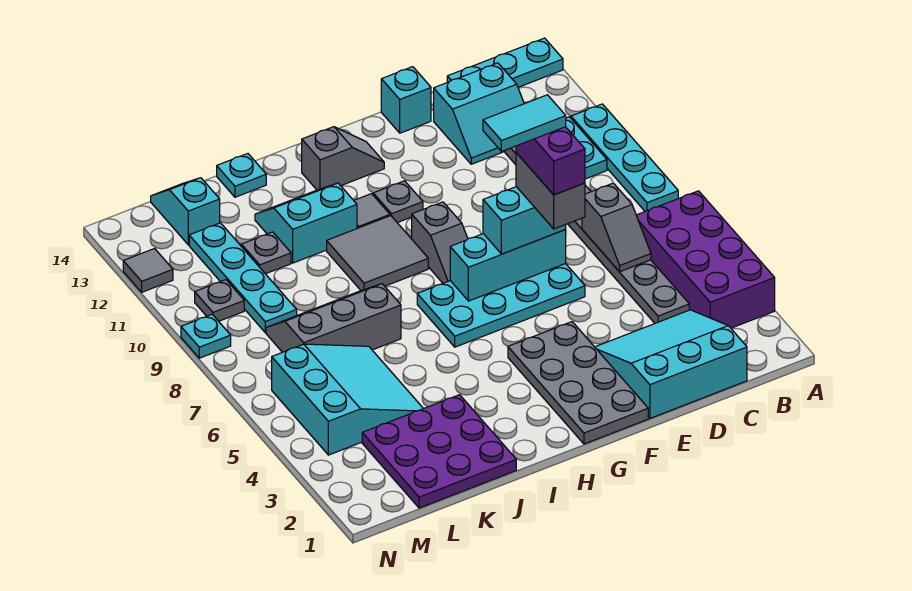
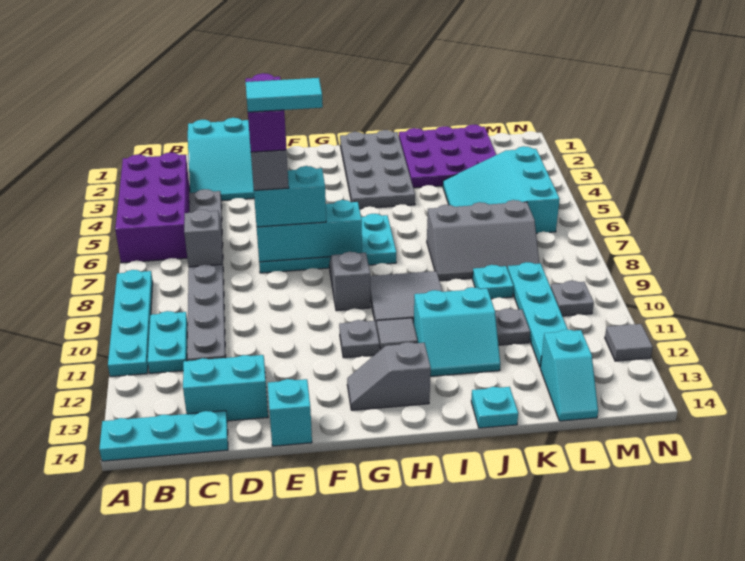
grey plate F1:G4 level 1 -> grey plate H1:I4 level 1
cyan plate N9 level 1 -> cyan plate K9 level 1

